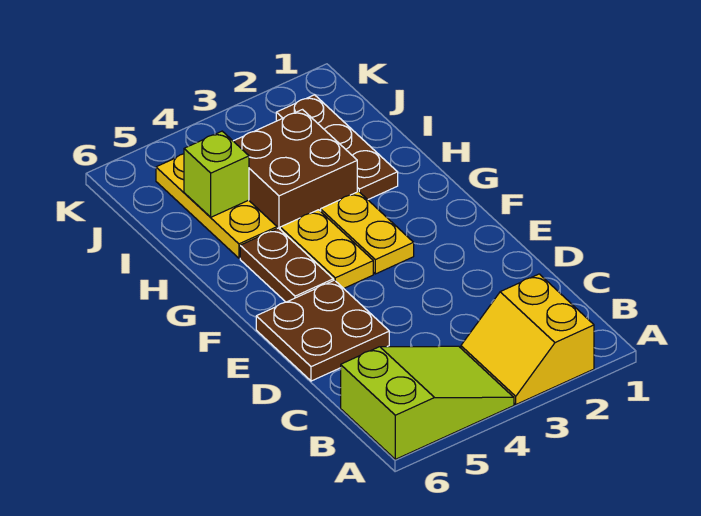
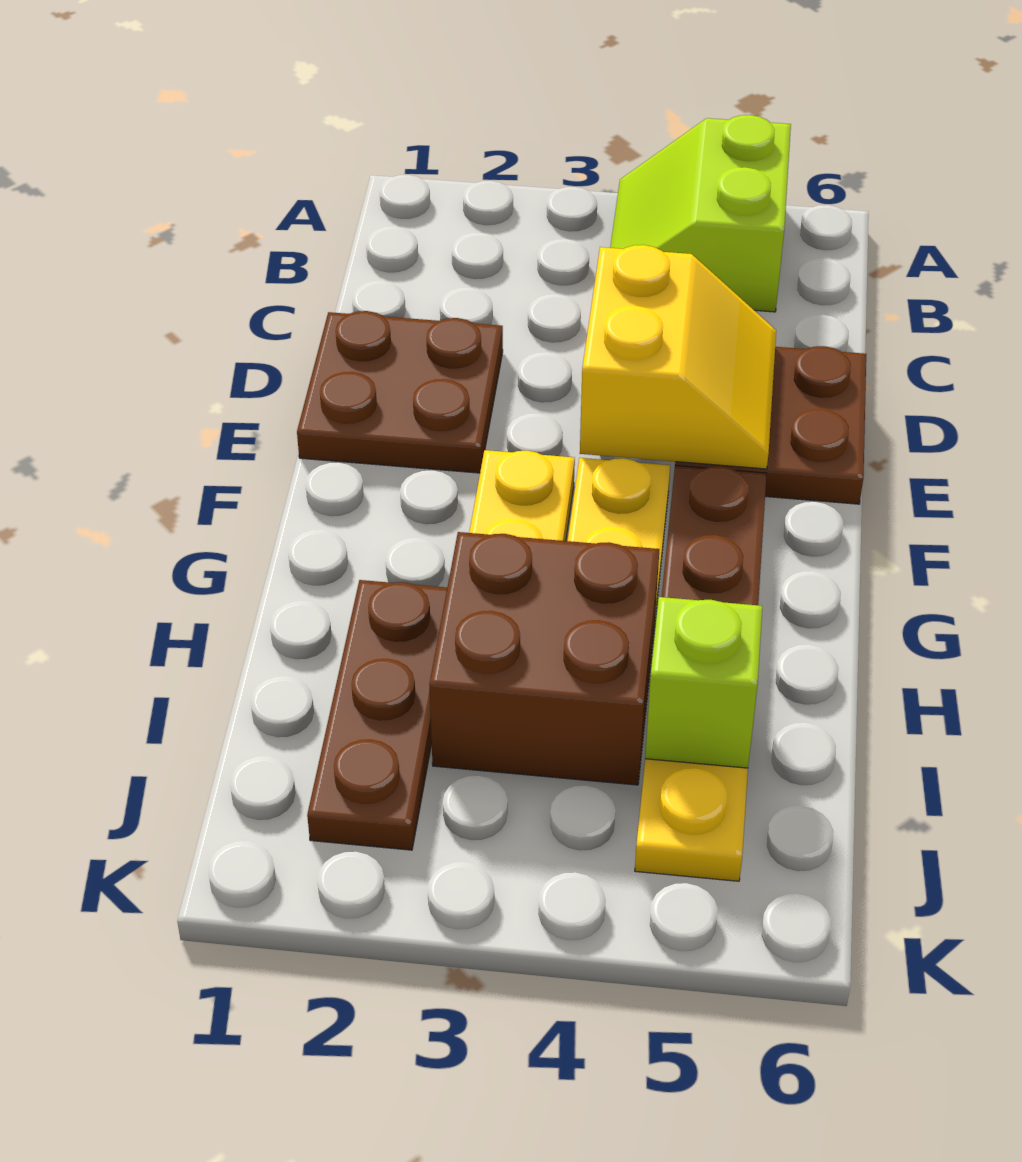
yellow slope A2:B3 level 1 top 2 -> yellow slope D4:E5 level 2 top 4
lime slope A4:B6 level 1 top 6 -> lime slope A4:B5 level 1 top 5
none -> brown plate D1:E2 level 1

